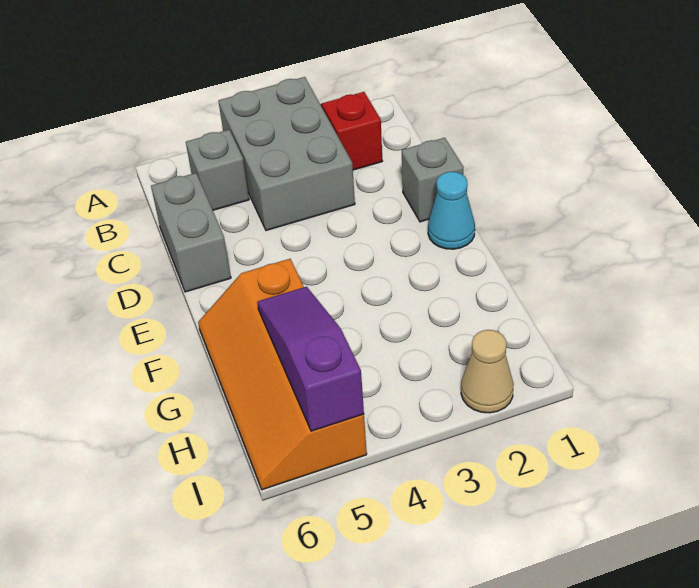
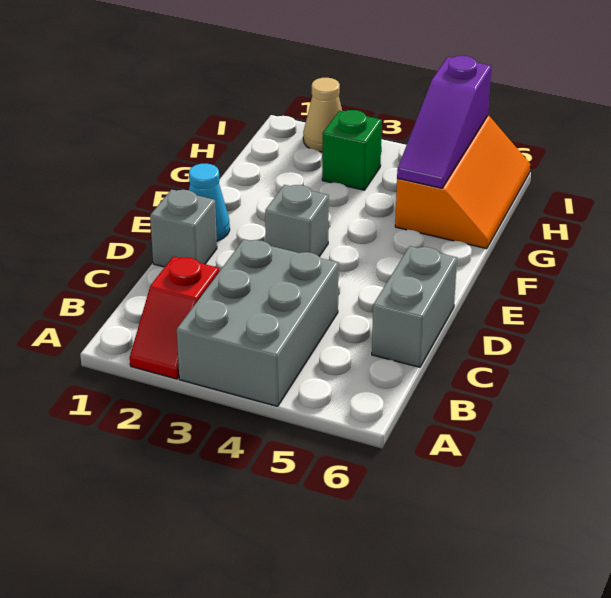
grey brick B5 level 1 -> grey brick E3 level 1
orange slope F5:I6 level 1 top 5 -> orange slope G5:I6 level 1 top 5
none -> green brick H3 level 1

